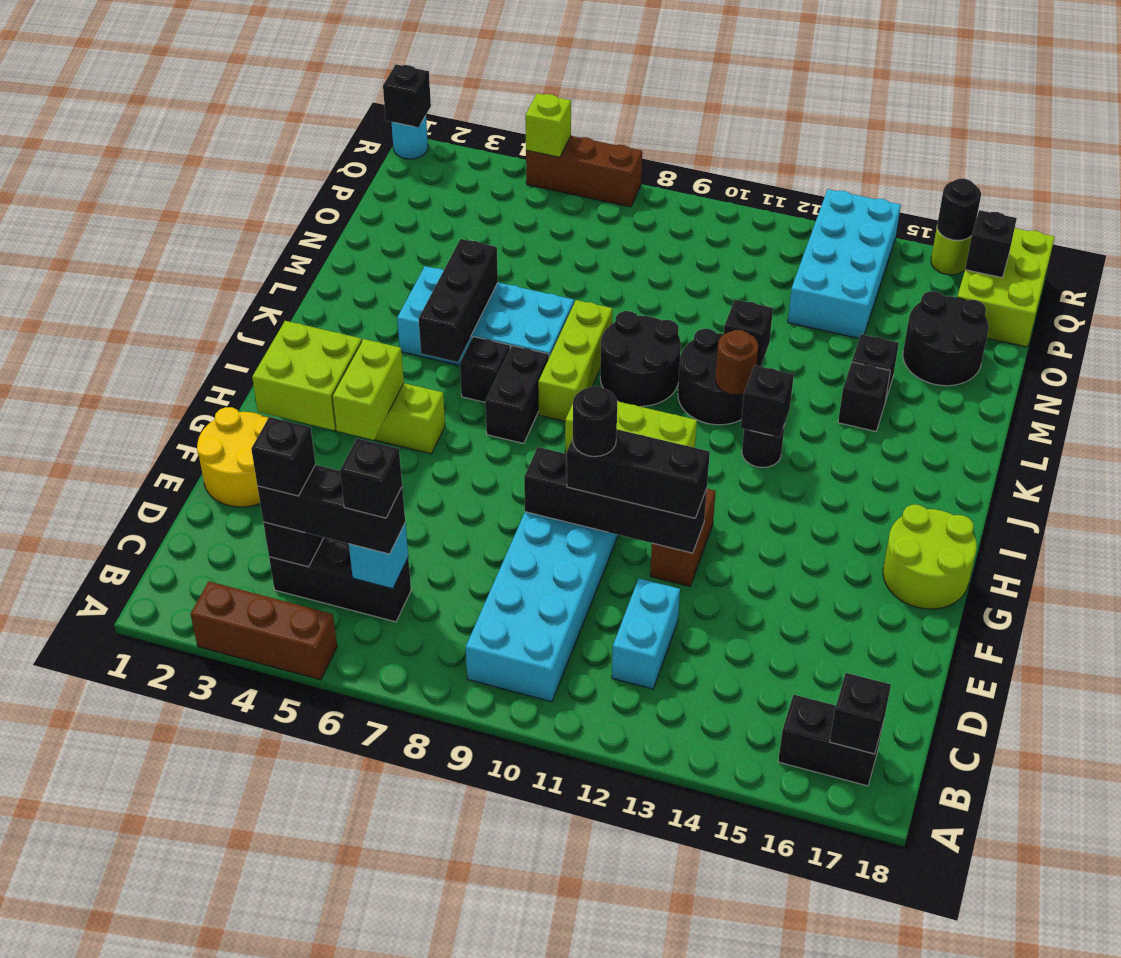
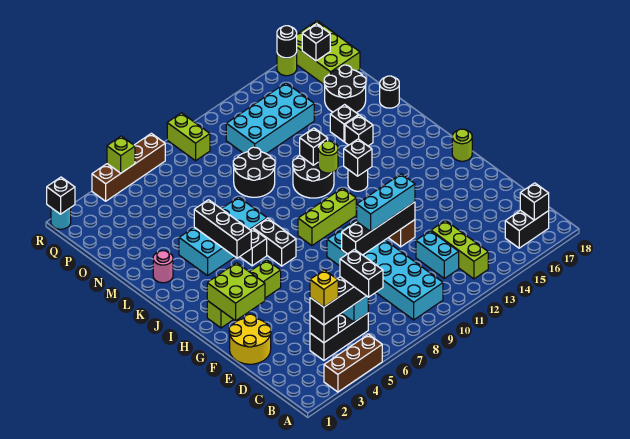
black brick C4 level 4 -> yellow brick C4 level 4
black brick C6 level 4 -> black brick B6:C6 level 4
black brick F10:F12 level 3 -> cyan brick F10:F12 level 3
black round brick F10 level 4 -> black round brick M18 level 1
lime brick G4:H4 level 2 -> lime brick Q9:R9 level 1
lime round brick G17:H18 level 1 -> lime round brick H18 level 1
lime brick J8:L8 level 1 -> lime brick B13:D13 level 1
black round brick K9:L10 level 1 -> black round brick M9:N10 level 1
brown round brick K12 level 2 -> lime round brick K12 level 2
none -> pink round brick L2 level 1
cyan brick O13:R14 level 1 -> cyan brick O11:P14 level 1
brown brick R5:R7 level 1 -> brown brick R4:R7 level 1

